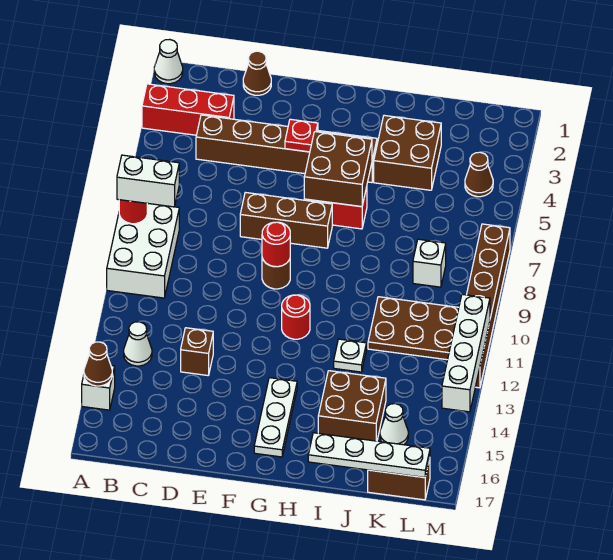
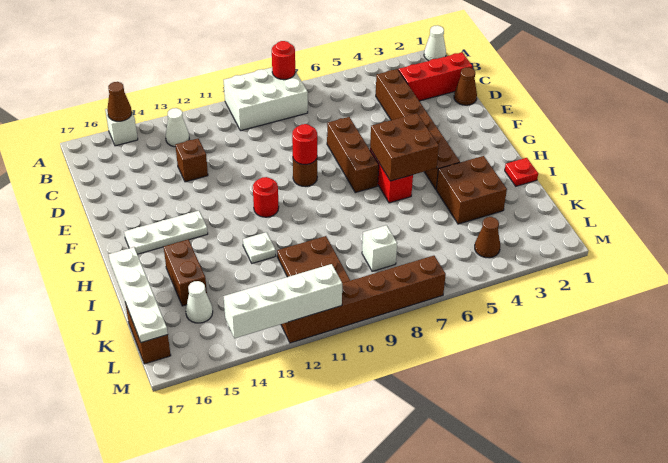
red brick A3:C3 level 1 -> red brick C1:C3 level 1
white brick A8:B8 level 3 -> none
red plate F4 level 2 -> red plate I1 level 1
brown brick I14:J15 level 1 -> brown brick I15:J15 level 1

